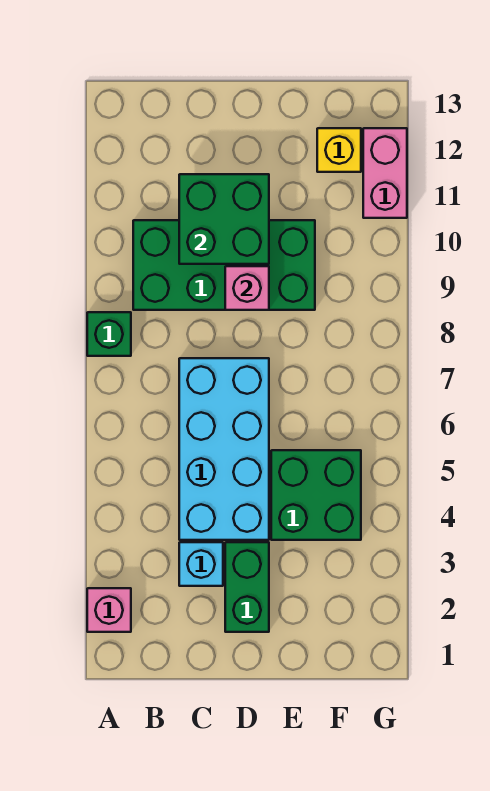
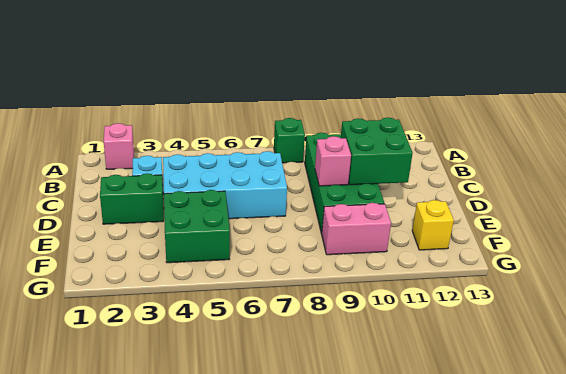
pink brick G11:G12 level 1 -> pink brick F9:F10 level 1

